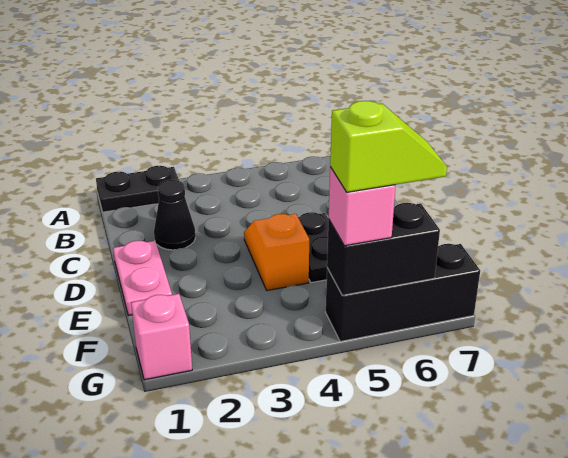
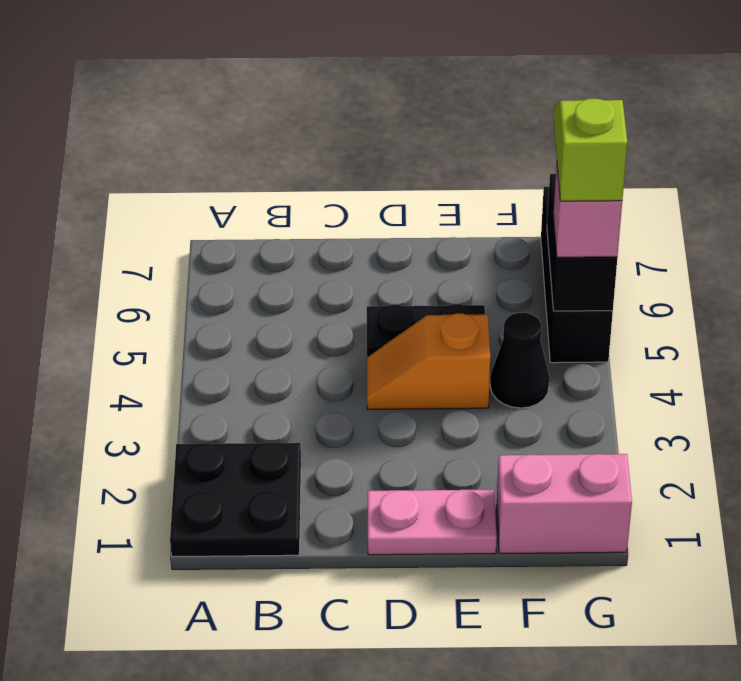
black plate A1:A2 level 1 -> black plate A1:B2 level 1
black cone C2 level 1 -> black cone F4 level 1
pink brick G1 level 1 -> pink brick F1:G1 level 1

